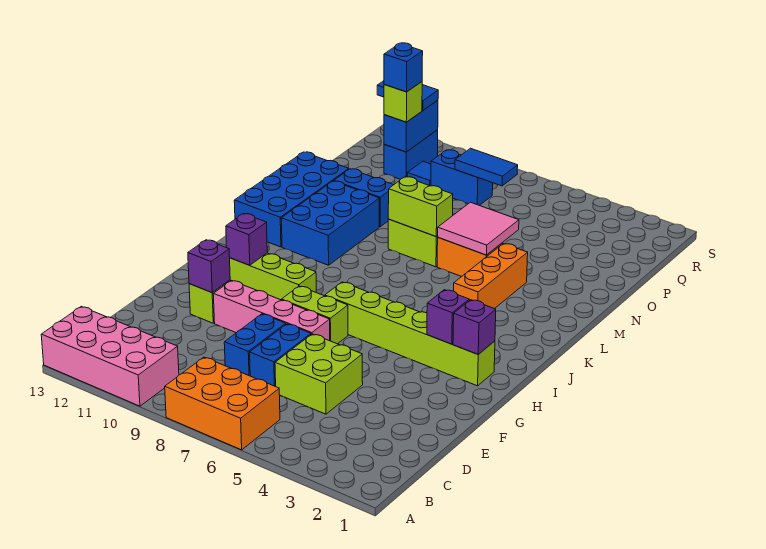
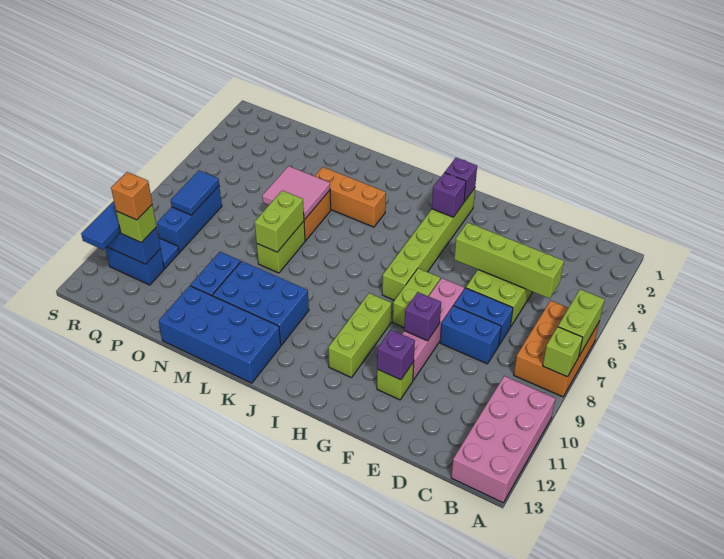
none -> lime brick A6:A7 level 2
none -> lime brick A8 level 2
none -> lime brick C5:F5 level 2
purple brick H11 level 2 -> purple brick F9 level 2
blue brick Q8:Q9 level 1 -> blue brick Q7:Q9 level 1
blue brick Q11 level 4 -> orange brick Q11 level 4

